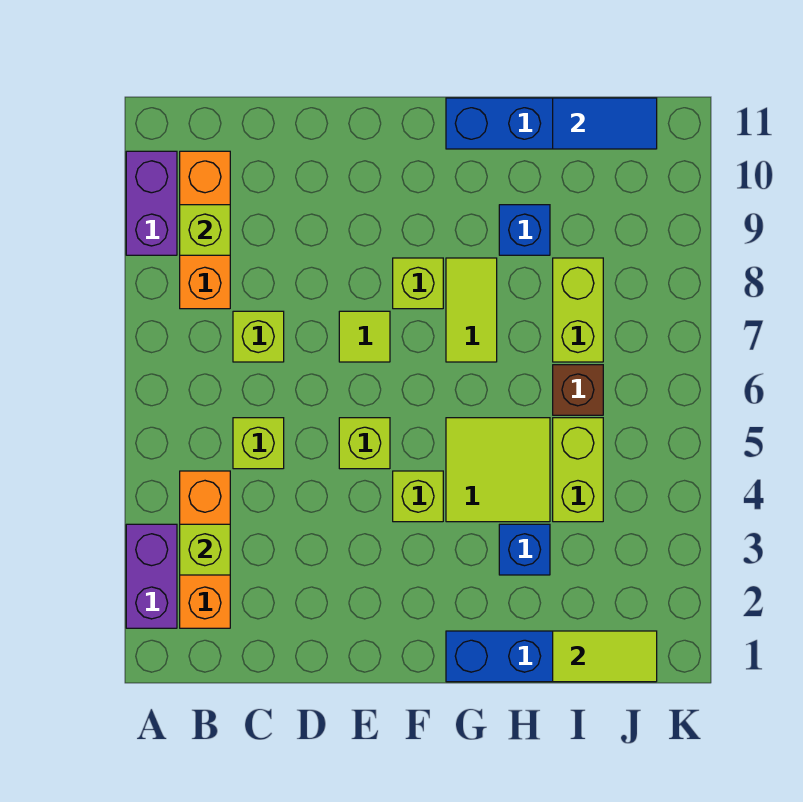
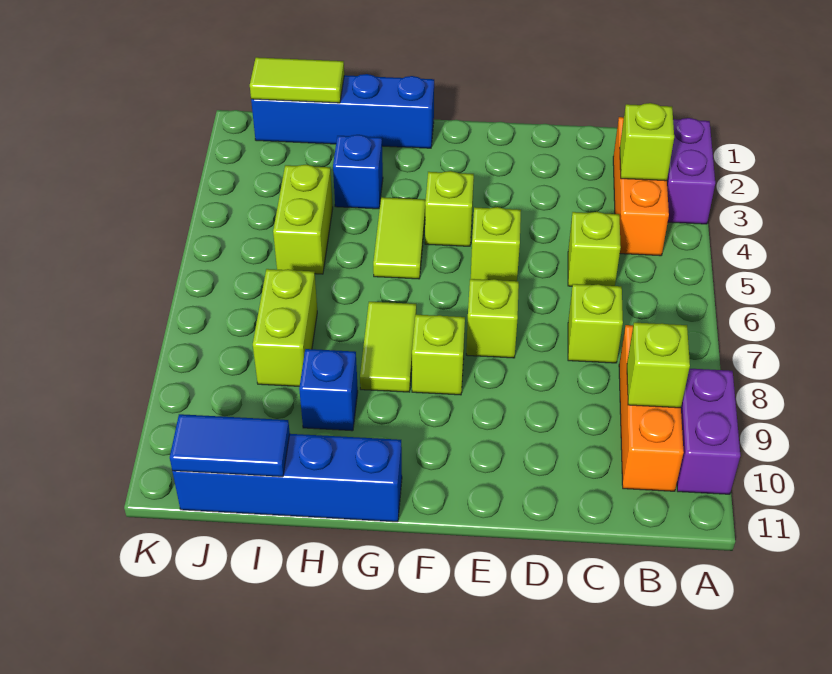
lime tile E7 level 1 -> lime brick E7 level 1
lime tile G4:H5 level 1 -> lime tile G4:G5 level 1
brown brick I6 level 1 -> none

